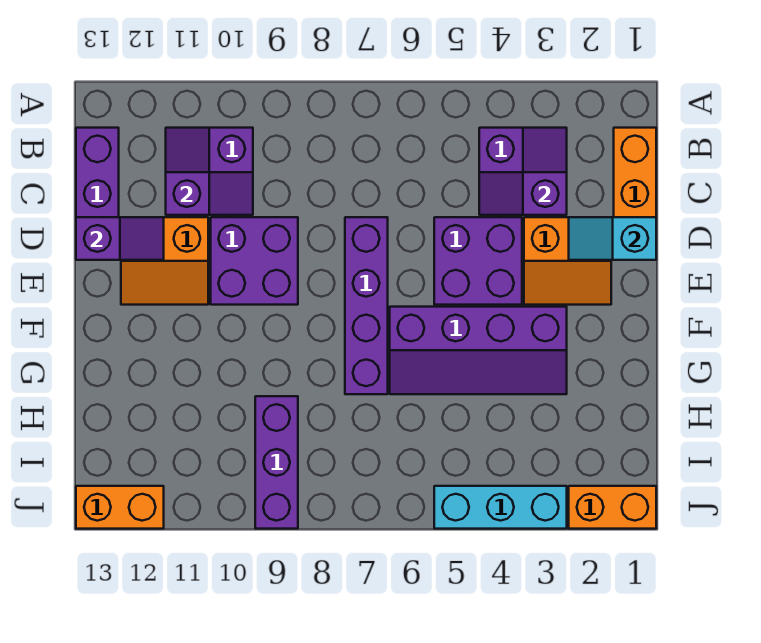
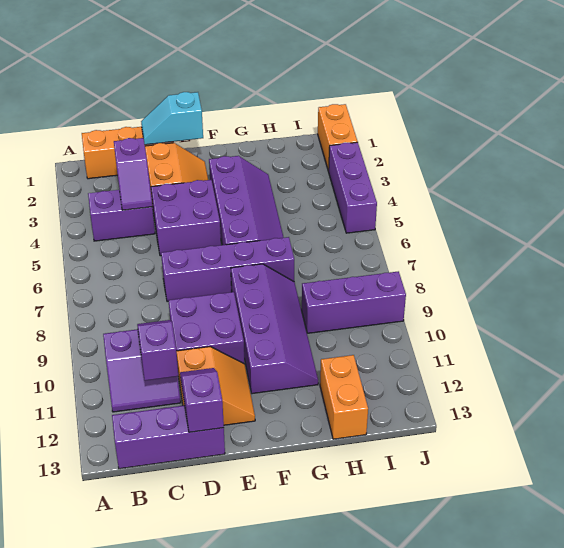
cyan slope D1:D2 level 2 top 1 -> cyan slope D1:E1 level 2 top E
none -> purple slope F8:G11 level 1 top F
cyan brick J3:J5 level 1 -> purple brick J3:J5 level 1
orange brick J12:J13 level 1 -> orange brick H12:H13 level 1

